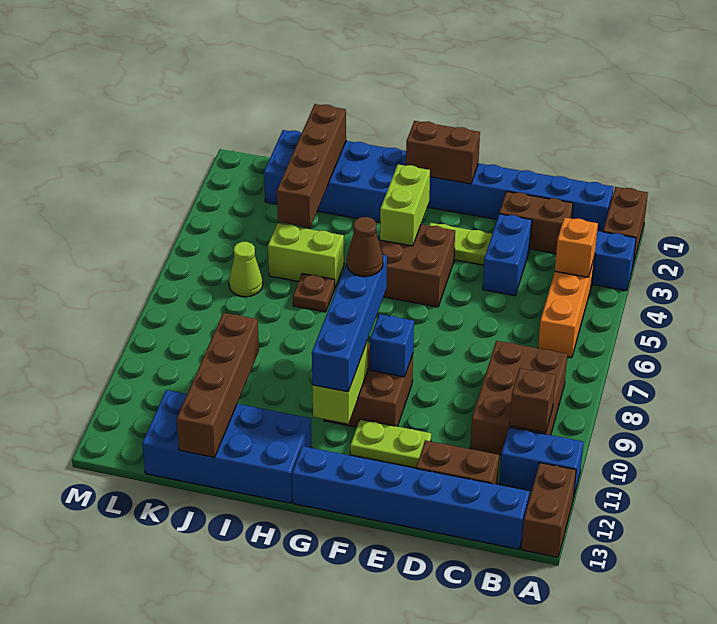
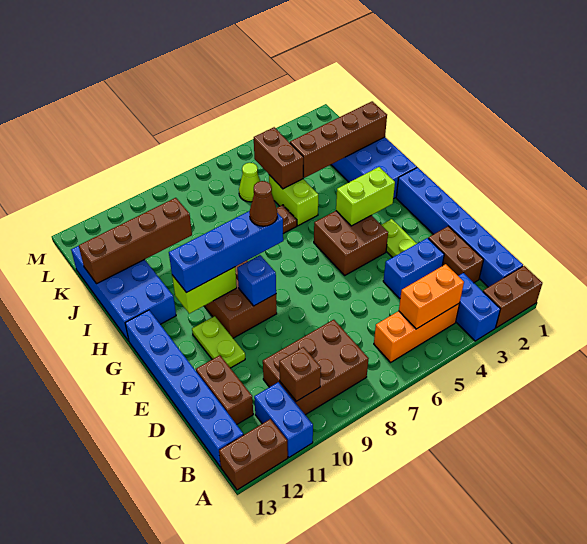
orange brick B4 level 2 -> orange brick B4:B5 level 2
brown brick F1:G1 level 2 -> brown brick J5:K5 level 2

